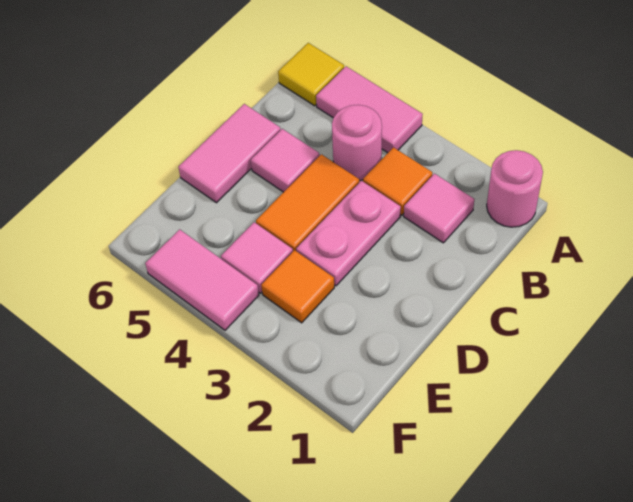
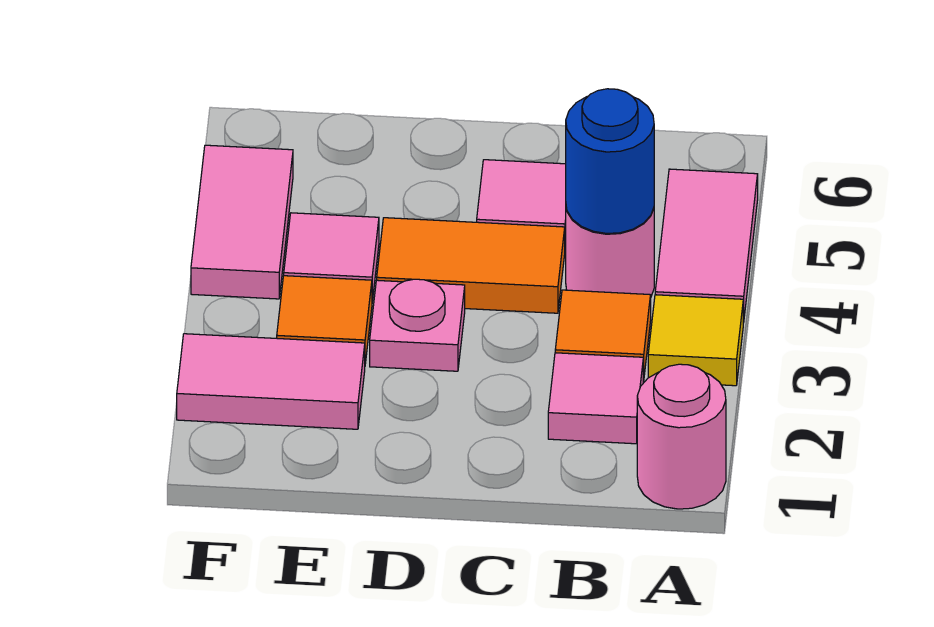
yellow tile A6 level 1 -> yellow tile A3 level 1
none -> blue round brick B4 level 2
pink plate C3:D3 level 1 -> pink plate D3 level 1
pink tile C6:D6 level 1 -> pink tile E2:F2 level 1

